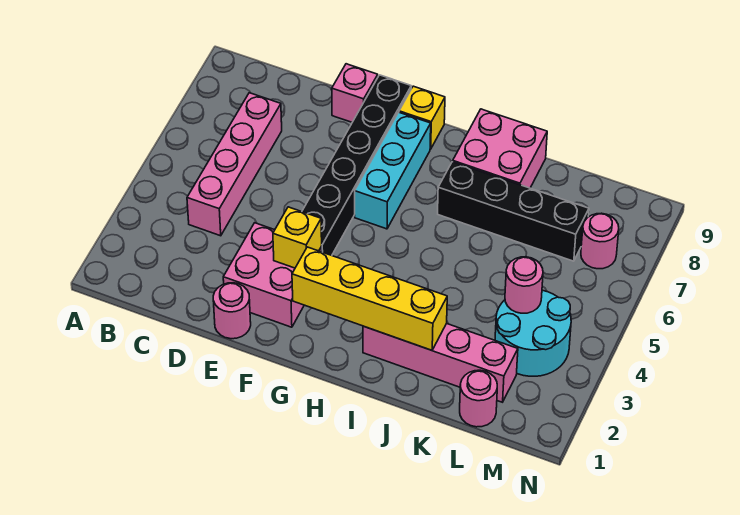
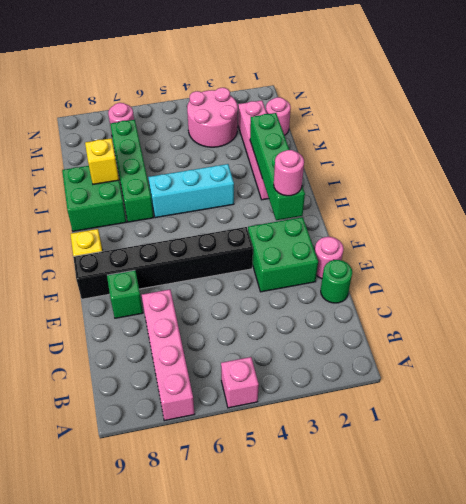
pink brick C4:C7 level 1 -> pink brick A7:D7 level 1
none -> green round brick D1 level 1
pink brick E2:F3 level 1 -> green brick E2:F3 level 1
none -> green brick E8 level 1
pink brick E9 level 1 -> pink brick A5 level 1
yellow brick F3 level 2 -> yellow brick J8 level 2
yellow brick G2:J2 level 2 -> green brick G2:J2 level 2
cyan brick G6:G8 level 1 -> cyan brick I4:I6 level 1
black brick I7:L7 level 1 -> green brick I7:L7 level 1
pink brick I8:J9 level 1 -> green brick I8:J9 level 1
cyan round brick L3:M4 level 1 -> pink round brick L3:M4 level 1
pink round brick L4 level 2 -> pink round brick G2 level 3

